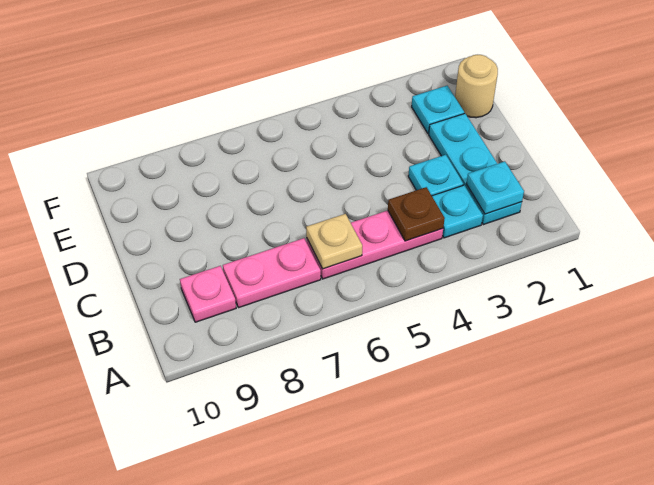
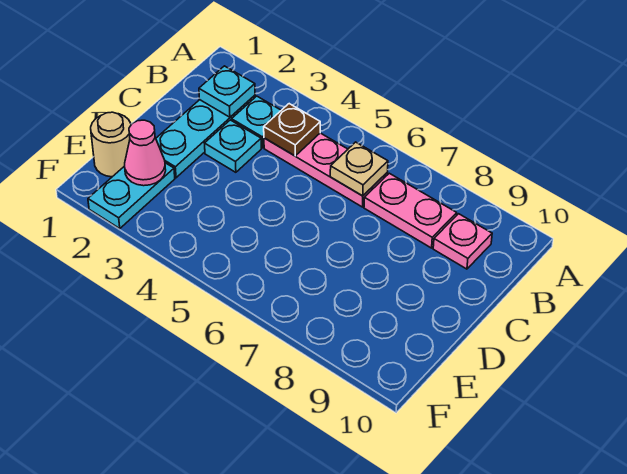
cyan plate E2 level 1 -> cyan plate E2:F2 level 1
none -> pink cone E2 level 2

